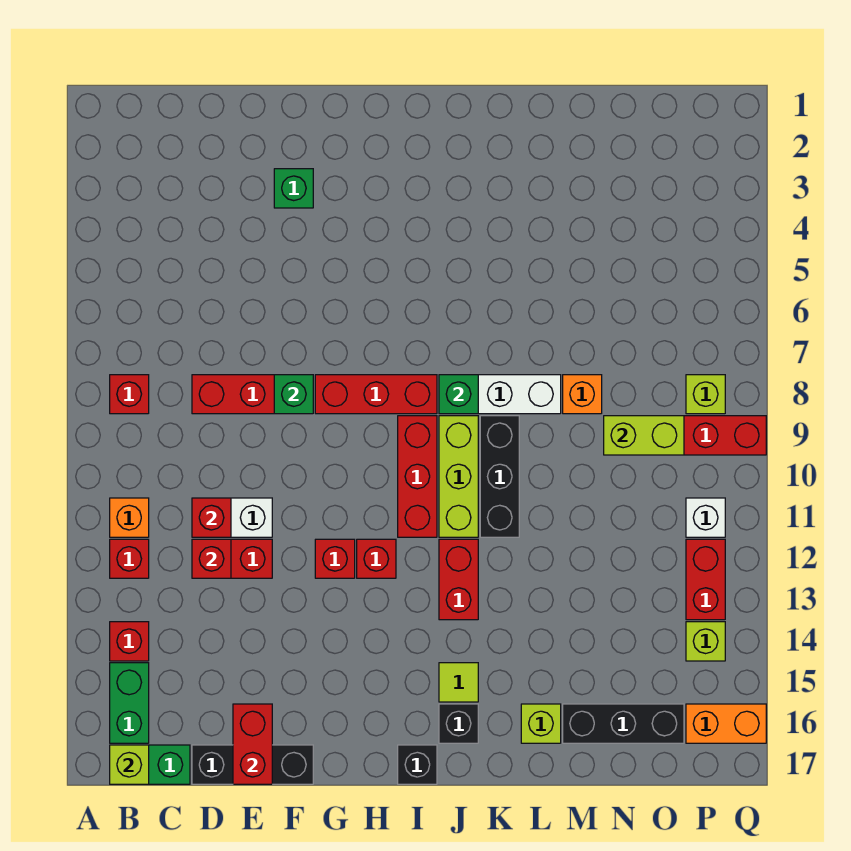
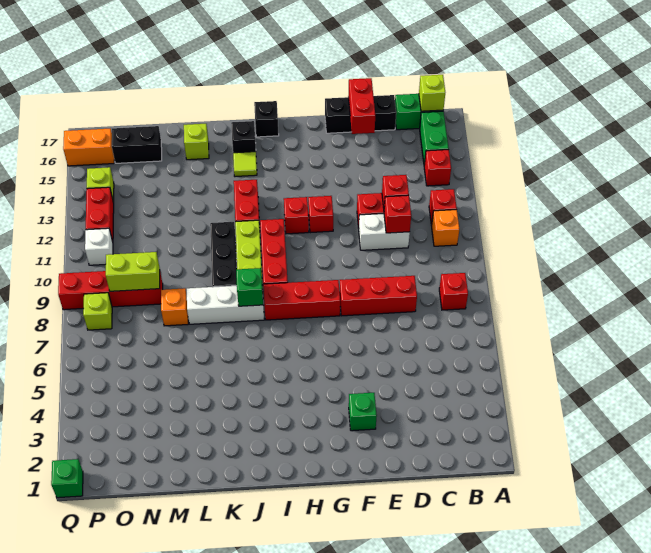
green brick F8 level 2 -> green brick Q1 level 1
black brick M16:O16 level 1 -> black brick N16:O16 level 1

